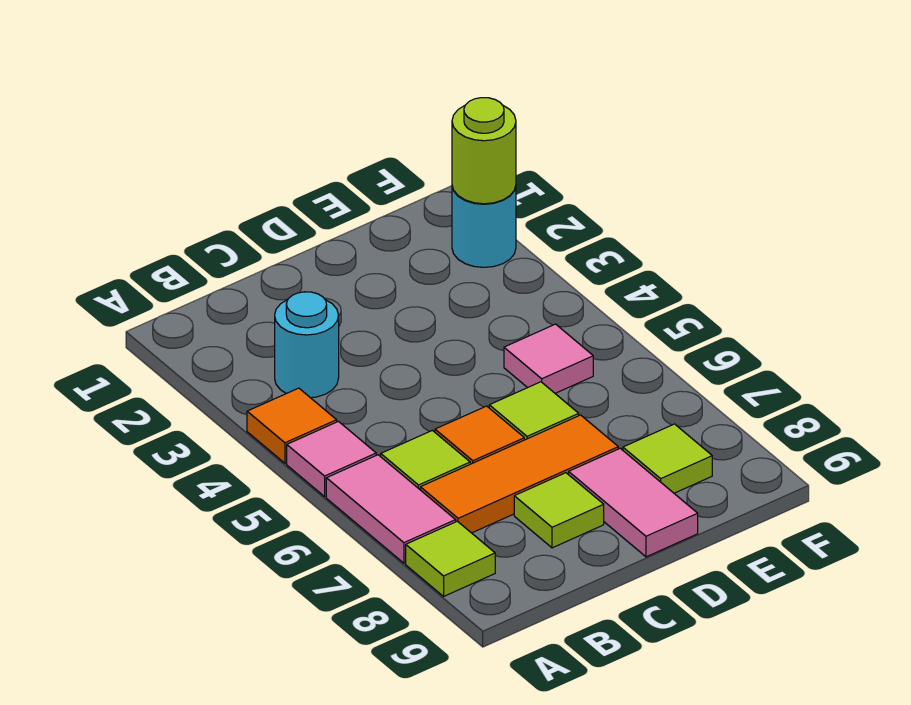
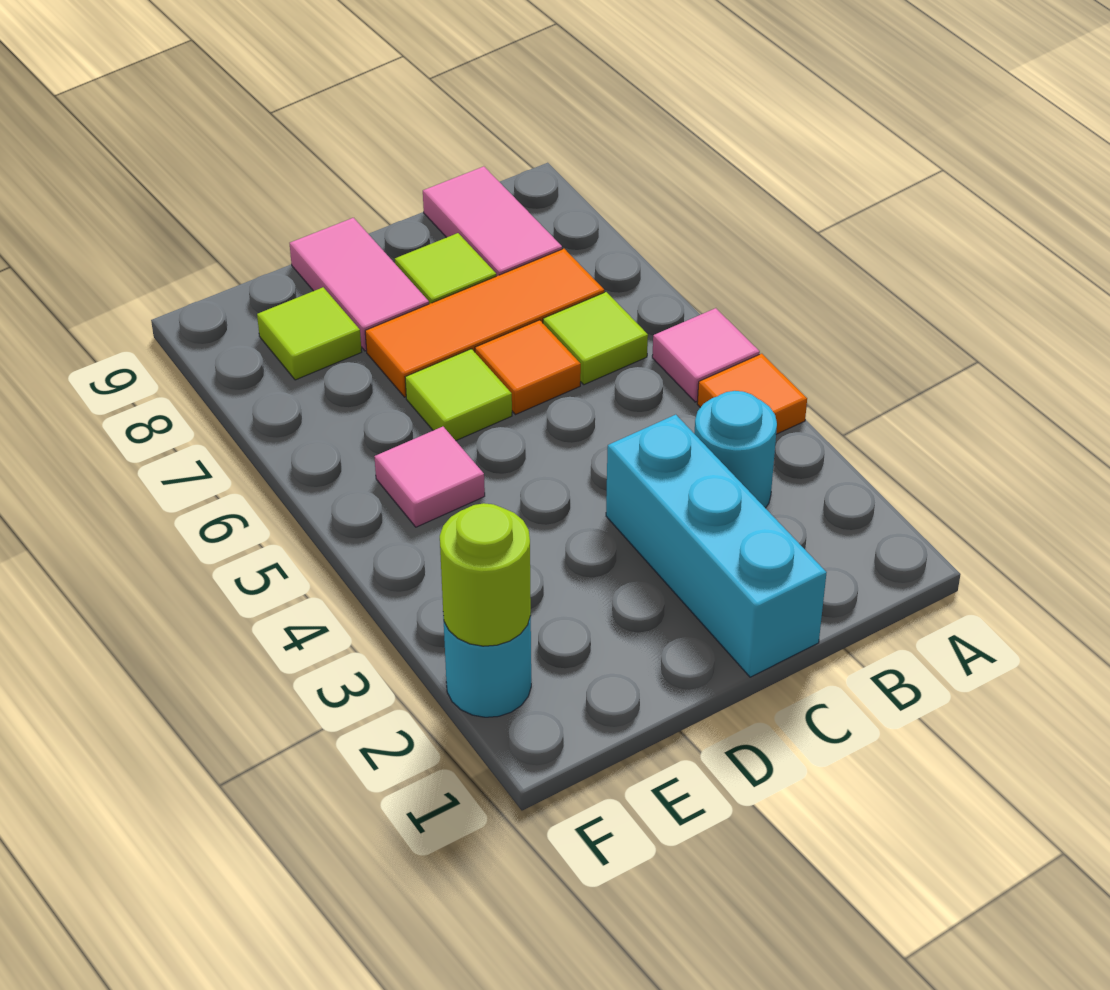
pink tile A6:A7 level 1 -> pink tile B8:B9 level 1
lime tile A8 level 1 -> none
none -> cyan brick C1:C3 level 1

